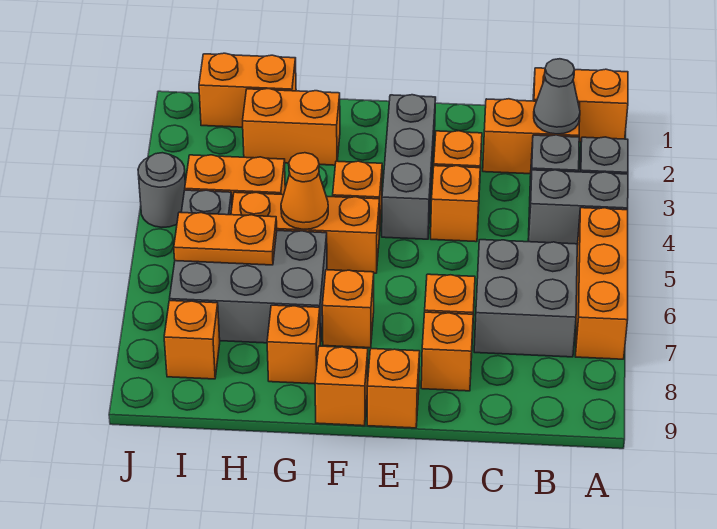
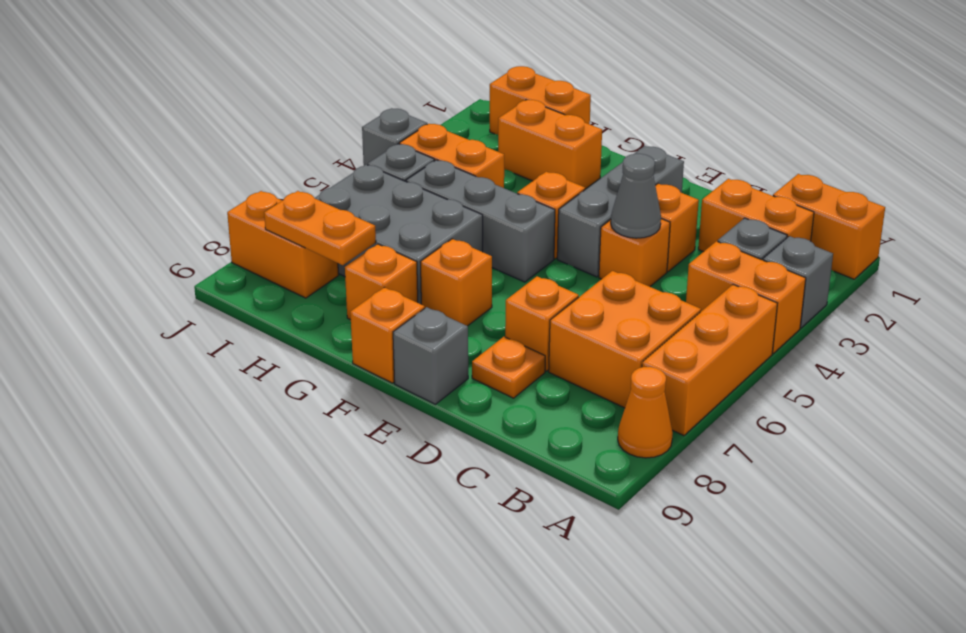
grey brick A4:B4 level 1 -> orange brick A4:B4 level 1
grey cone B2 level 2 -> grey cone D4 level 2
grey brick B6:C7 level 1 -> orange brick B6:C7 level 1
orange brick D8 level 1 -> orange plate D8 level 1
orange brick E9 level 1 -> grey brick E9 level 1
orange brick F5:H5 level 1 -> grey brick F5:H5 level 1
orange cone G5 level 2 -> orange cone A8 level 1
orange plate H6:I6 level 2 -> orange plate H8:I8 level 2
orange brick I8 level 1 -> orange brick I8:J8 level 1
grey round brick J4 level 1 -> grey brick J4 level 1

